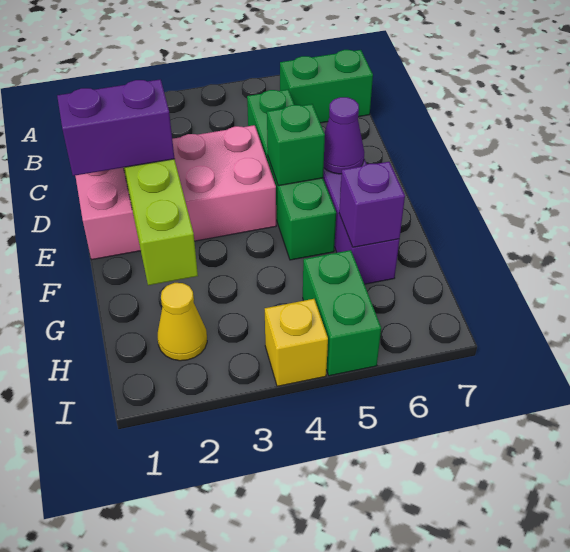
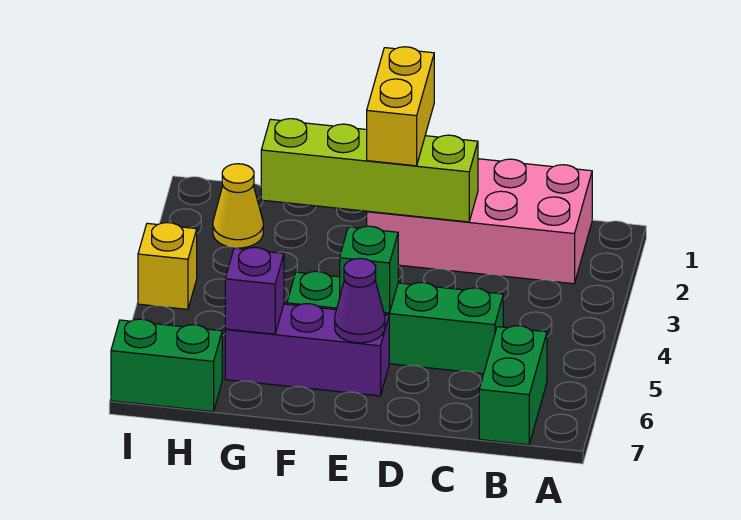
pink brick D1:E4 level 1 -> pink brick B1:E2 level 1
purple brick E1:E2 level 3 -> yellow brick E1:E2 level 3
green brick H5:I5 level 1 -> green brick H7:I7 level 1

